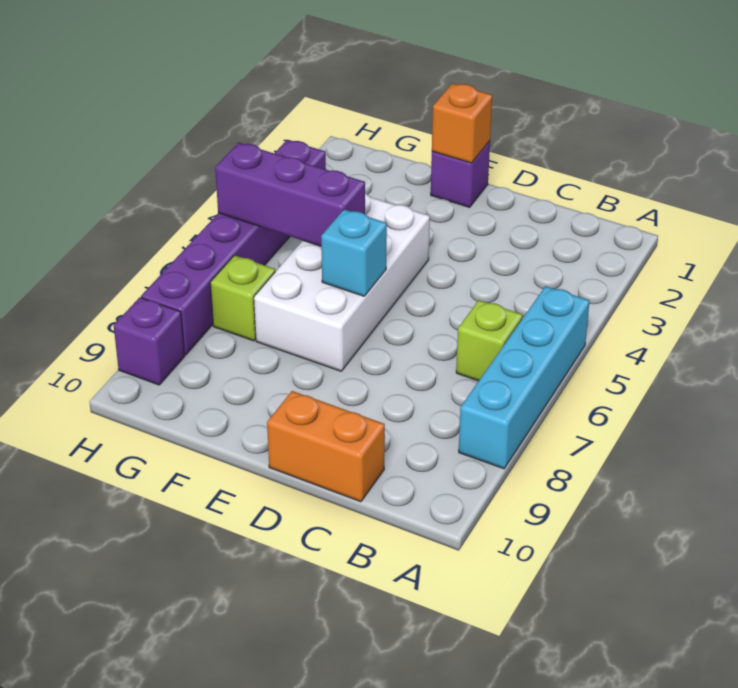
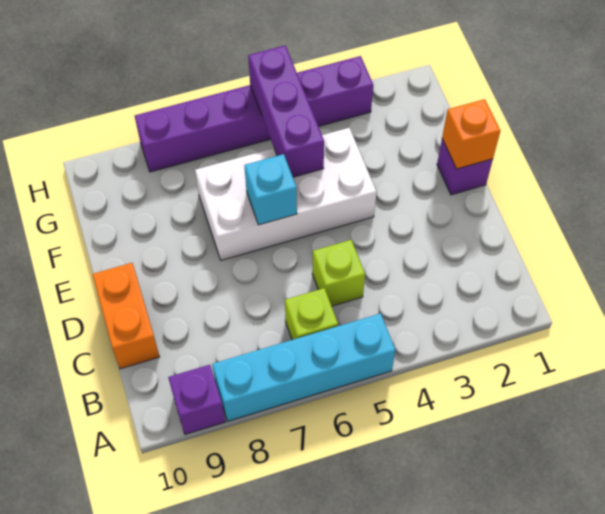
lime brick G7 level 1 -> lime brick C5 level 1
purple brick H9 level 1 -> purple brick A9 level 1

